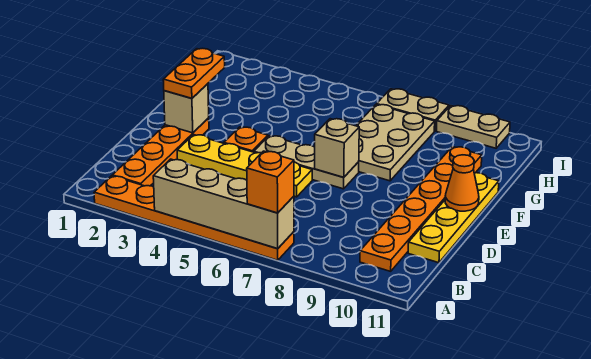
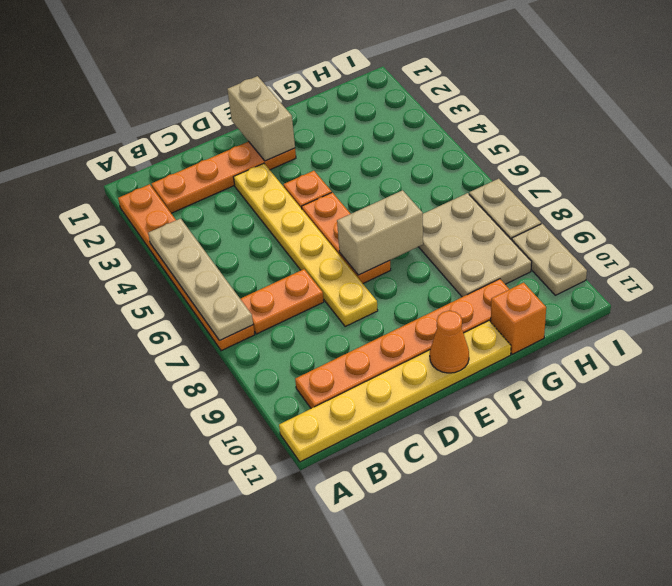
tan brick A4:A7 level 2 -> tan plate A4:A7 level 2
orange brick A7 level 3 -> orange brick G11 level 1
yellow plate C11:F11 level 1 -> yellow plate A11:F11 level 1
yellow plate D3:D6 level 1 -> yellow plate D3:D8 level 1
tan brick E2 level 2 -> tan brick E1:E2 level 2
orange plate E2:F2 level 3 -> orange plate B7:C7 level 1
tan plate E5:E7 level 1 -> orange plate E5:E7 level 1
tan brick E7 level 2 -> tan brick E7:F7 level 2
tan plate F7:H8 level 1 -> tan plate G7:H9 level 1

